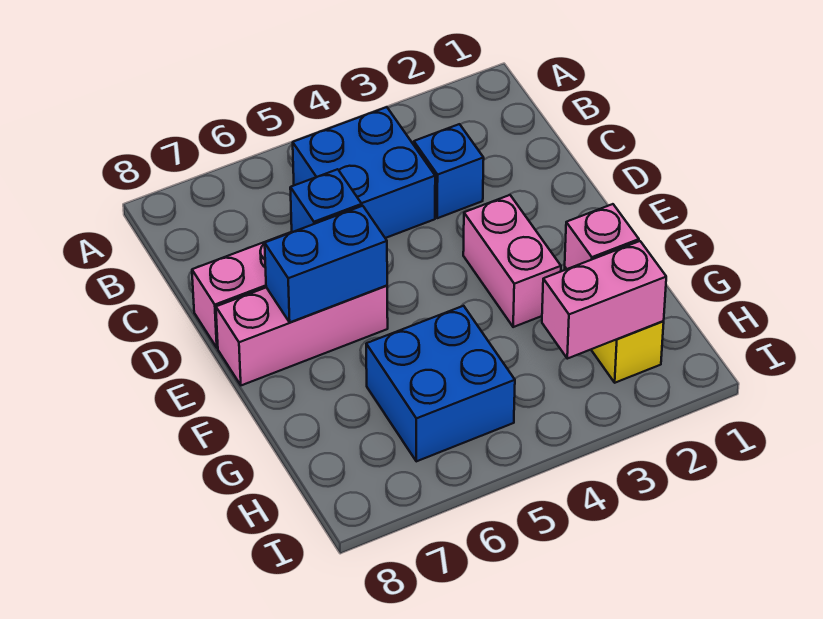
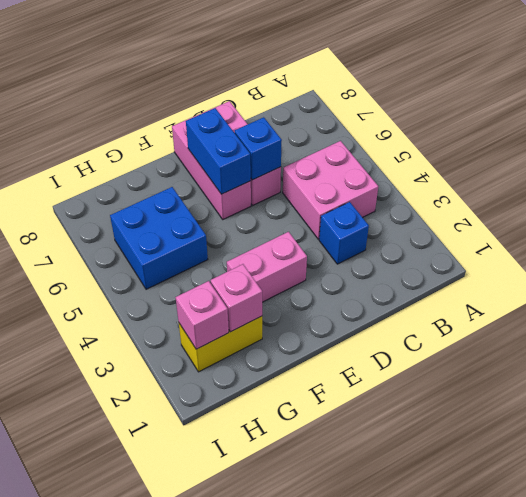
blue brick B4:C5 level 1 -> pink brick B4:C5 level 1
pink brick H2:H3 level 2 -> pink brick H2 level 2

